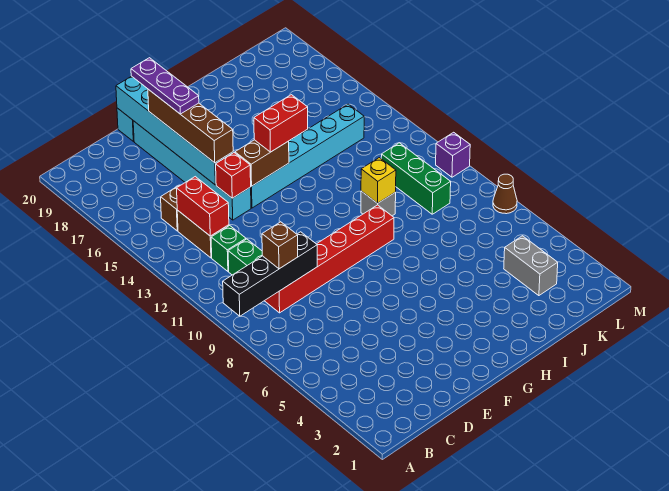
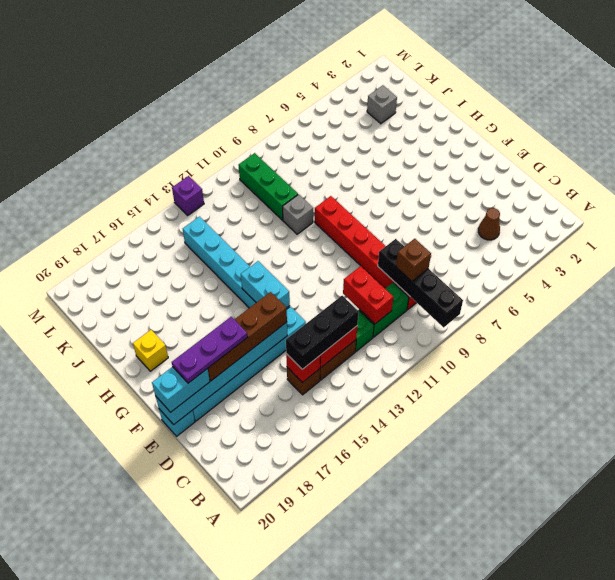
none -> black brick C13:C15 level 3
red brick E14 level 2 -> red brick C15 level 2
none -> cyan brick E19:E20 level 3
brown brick F14:G14 level 2 -> cyan brick F14:G14 level 2
red brick G14:H14 level 3 -> red brick C11:D11 level 2
yellow brick I10 level 2 -> yellow brick H19 level 1
grey brick K3:K4 level 1 -> grey brick K3 level 1
green brick K9:K11 level 1 -> green brick J10:L10 level 1
brown cone M7 level 1 -> brown cone C4 level 1
purple brick M10 level 1 -> purple brick M13 level 1

